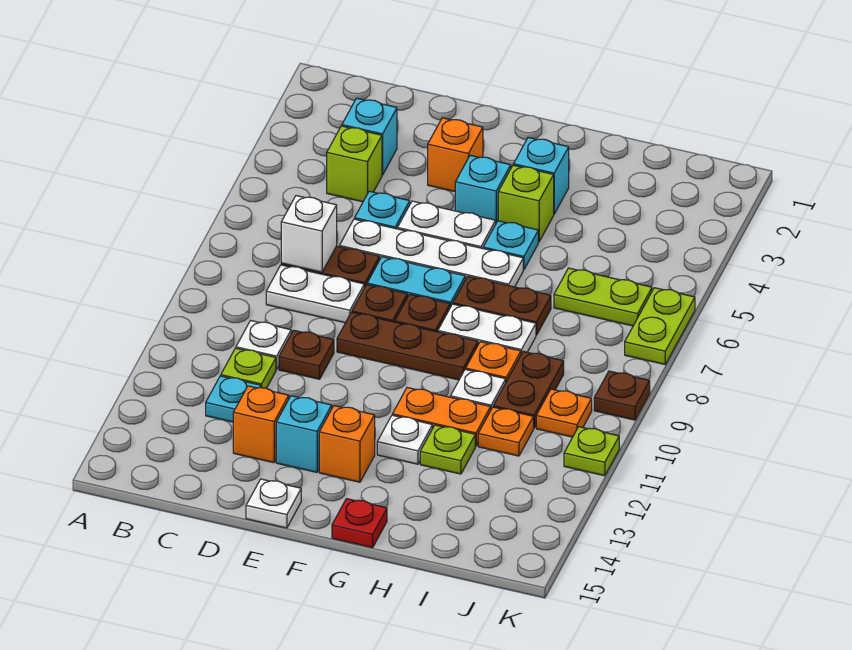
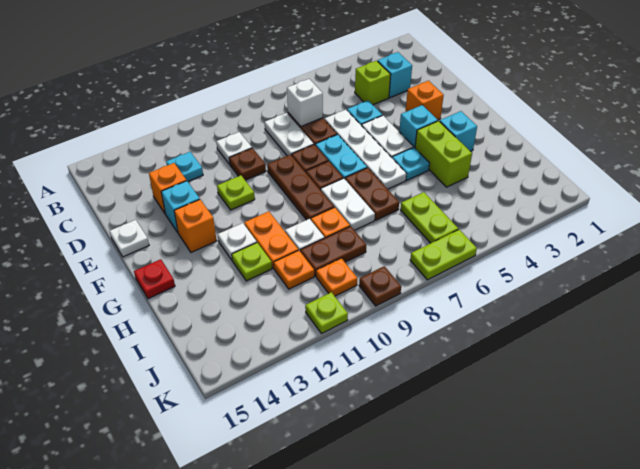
lime plate C11 level 1 -> lime plate E11 level 1
lime brick G4 level 1 -> lime brick G4:H4 level 1

